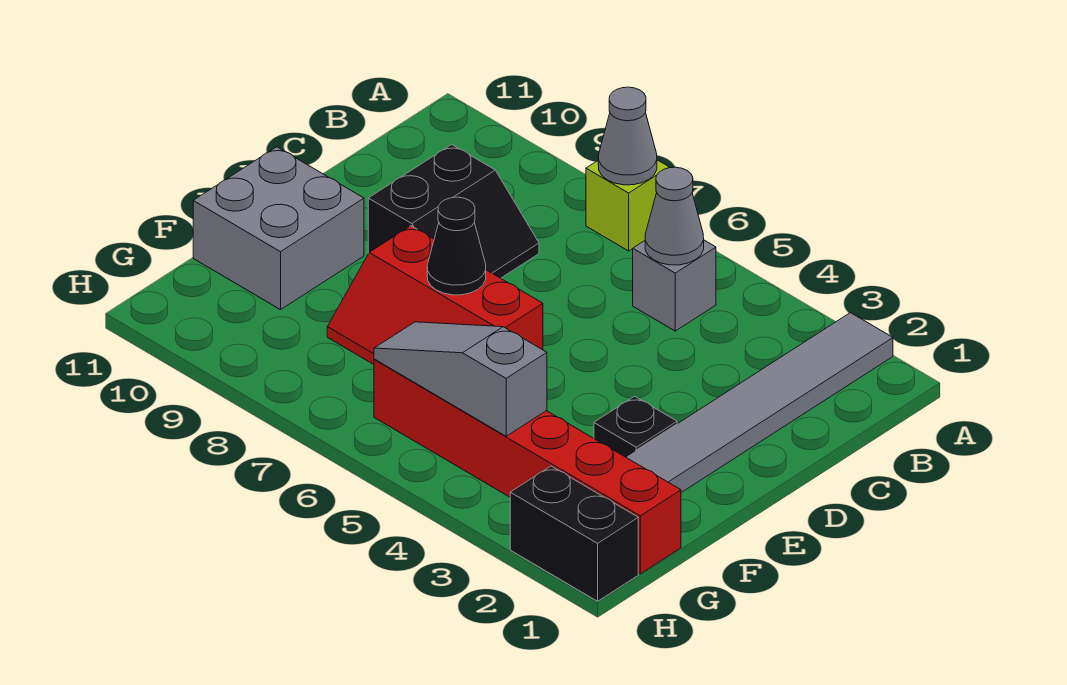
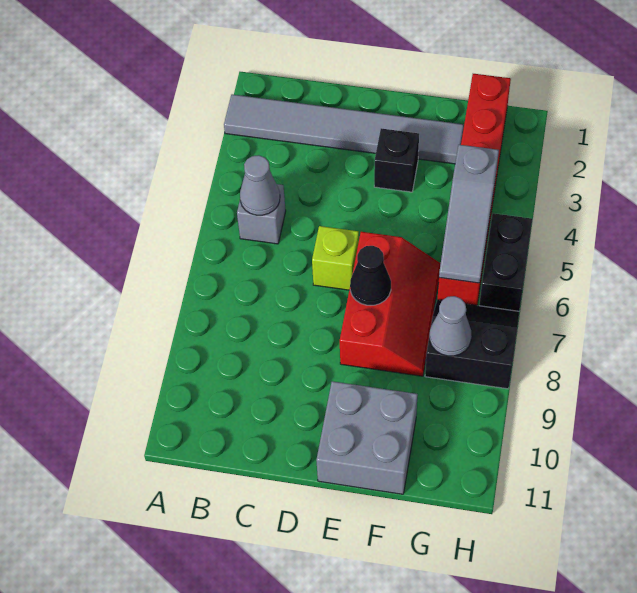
lime brick A7 level 1 -> lime brick D6 level 1
grey cone A7 level 2 -> grey cone G8 level 2
black slope C8:D9 level 1 top 9 -> black slope G7:H8 level 1 top 8
black plate E3 level 1 -> black brick E3 level 1
black brick H1:H2 level 1 -> black brick H5:H6 level 1

